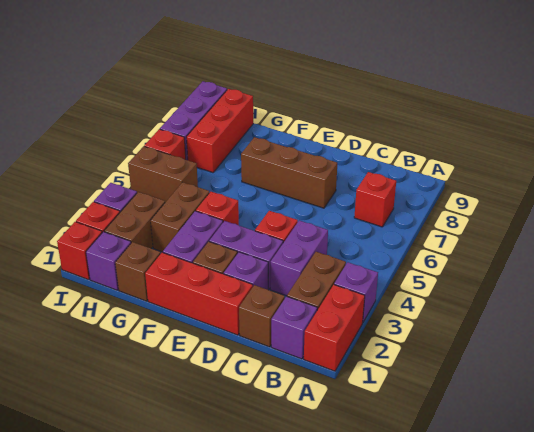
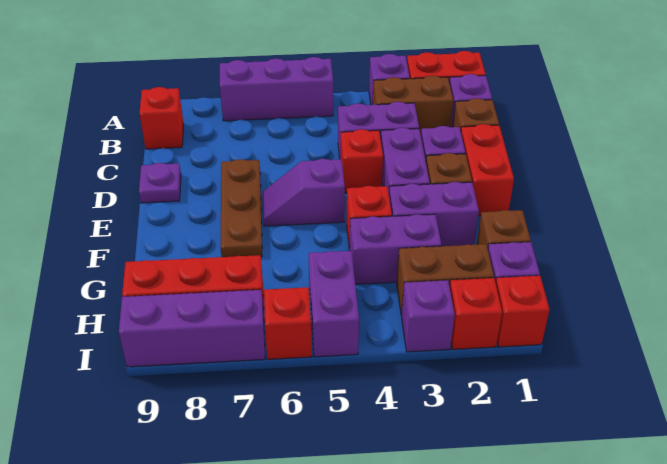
none -> purple brick A5:A7 level 1
red brick B7 level 1 -> red brick B9 level 1
red brick D1:F1 level 1 -> red brick D1:E1 level 1
brown brick D7:F7 level 1 -> brown plate D7:F7 level 1
none -> purple plate D9 level 1
none -> purple slope E5:E6 level 1 top 5
brown brick G3:G4 level 1 -> purple brick G3:G4 level 1
brown brick H5:I5 level 1 -> purple brick H5:I5 level 1

